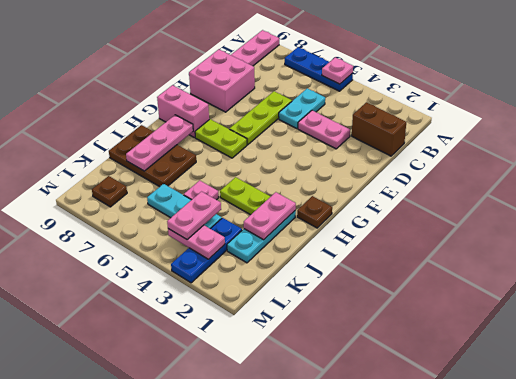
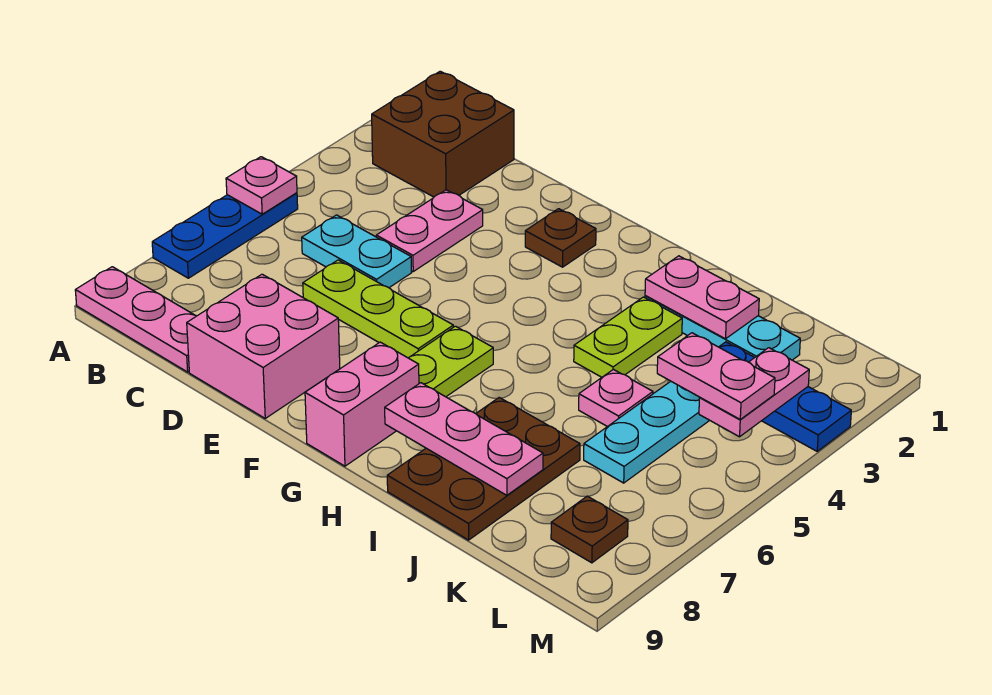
brown brick C1:C2 level 1 -> brown brick B1:C2 level 1
brown plate H1 level 1 -> brown plate F2 level 1

